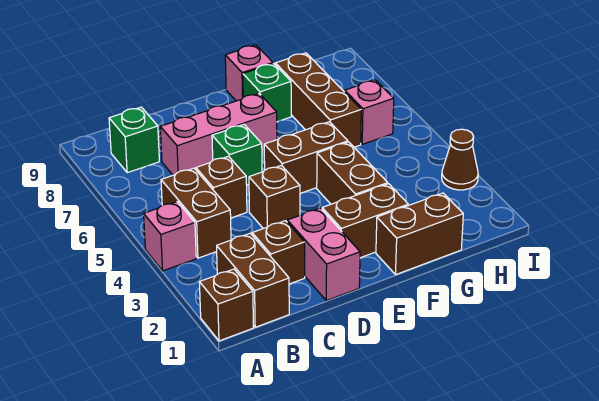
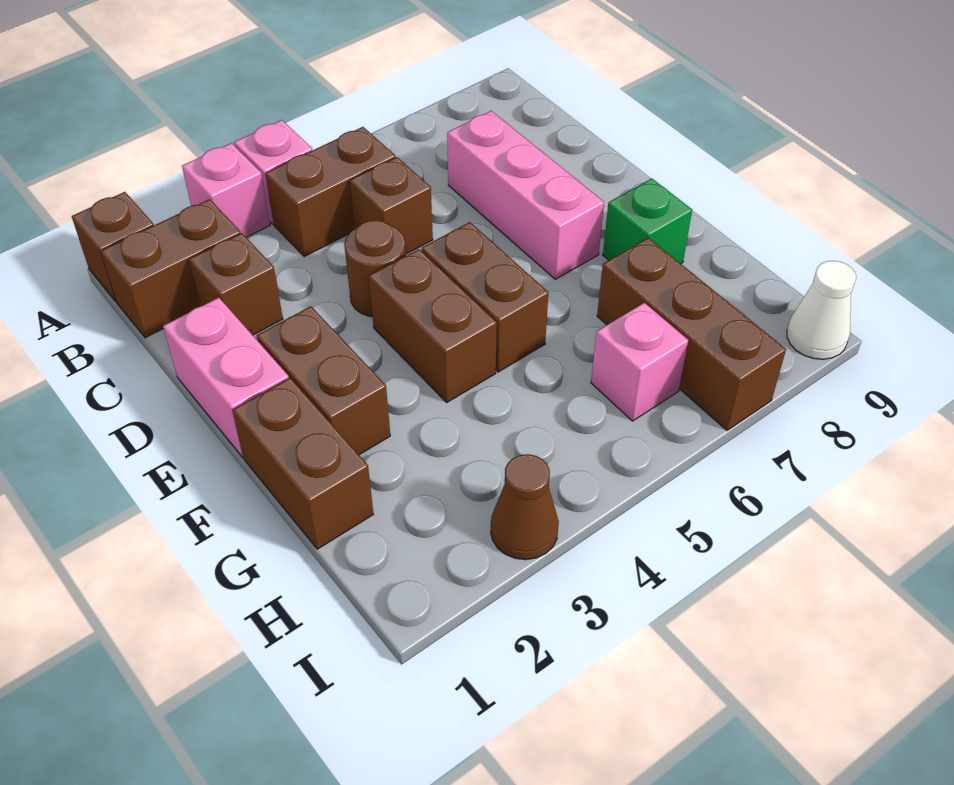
green brick B8 level 1 -> none
pink brick D1:D2 level 1 -> pink brick D1:E1 level 1
brown brick D4 level 1 -> brown round brick D4 level 1
green brick D6 level 1 -> none
brown brick F3:F4 level 1 -> brown brick E4:F4 level 1
pink brick F9 level 1 -> pink brick A3 level 1
brown brick G6:G8 level 1 -> brown brick G7:I7 level 1
none -> white cone I9 level 1

